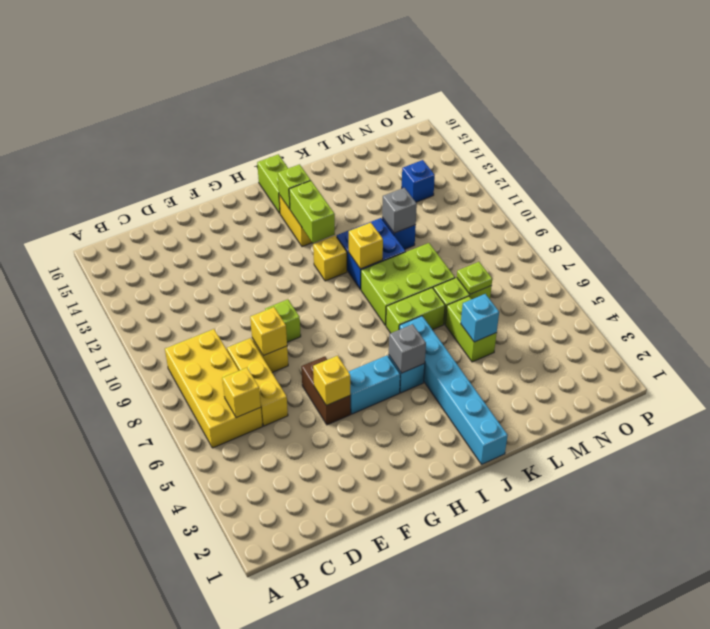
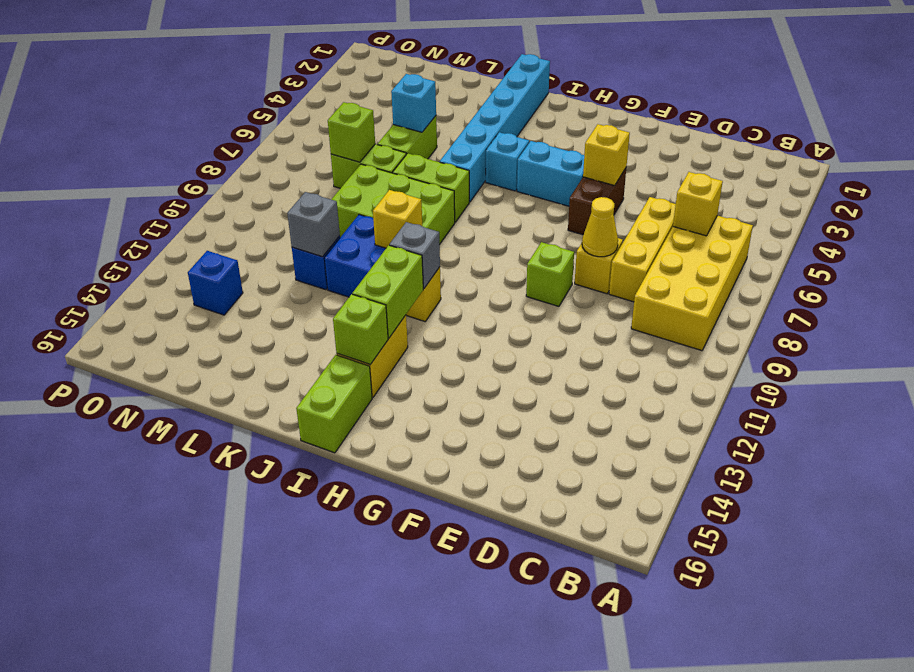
yellow brick E8 level 2 -> yellow cone E8 level 2
grey brick I5 level 2 -> grey brick I11 level 2
lime plate M7 level 2 -> lime brick M7 level 2

